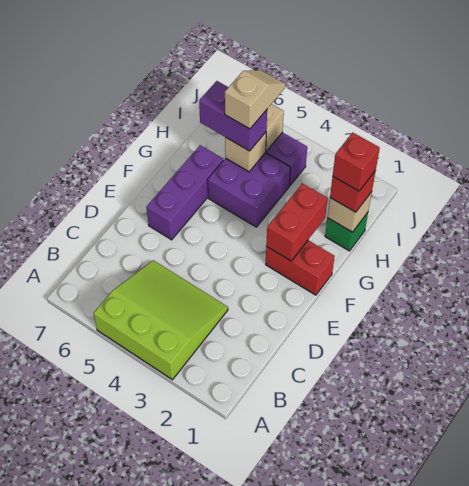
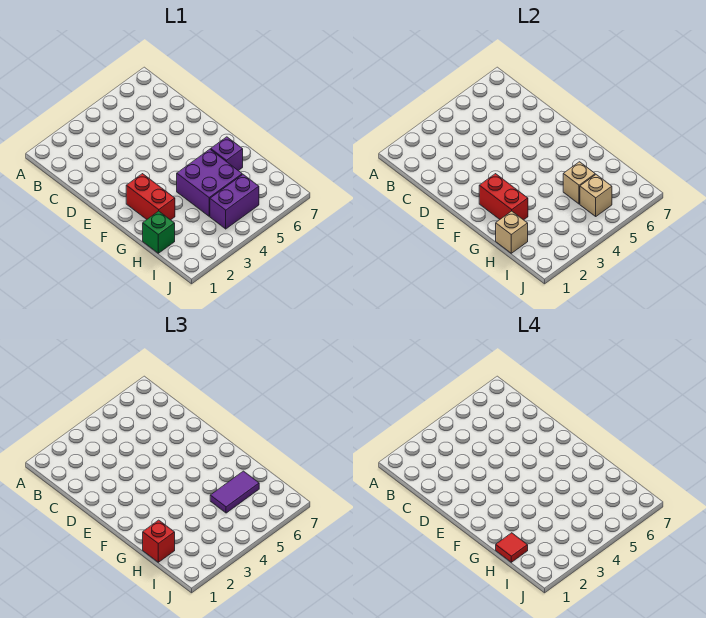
lime slope A3:C5 level 1 top A -> none
purple brick E6:G6 level 1 -> purple brick G6 level 1
red brick F1:F2 level 1 -> red brick F2:G2 level 1
red brick H1 level 4 -> red tile H1 level 4
purple brick H5:H6 level 3 -> purple tile H5:H6 level 3
tan slope H5:I5 level 4 top H -> none

